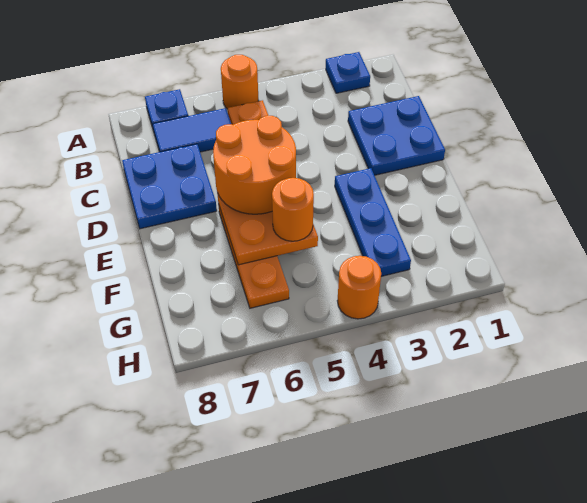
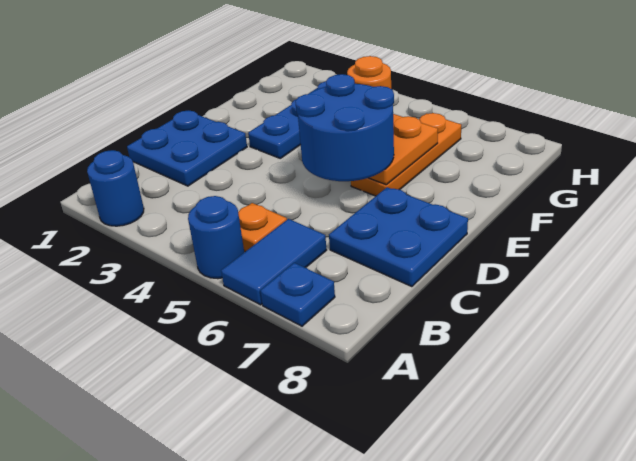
blue plate A2 level 1 -> blue round brick A2 level 1
orange round brick A5 level 1 -> blue round brick A5 level 1
blue tile B6:B7 level 1 -> blue tile A6:B6 level 1
orange round brick D5:E6 level 3 -> blue round brick D5:E6 level 3
orange round brick H4 level 1 -> none

